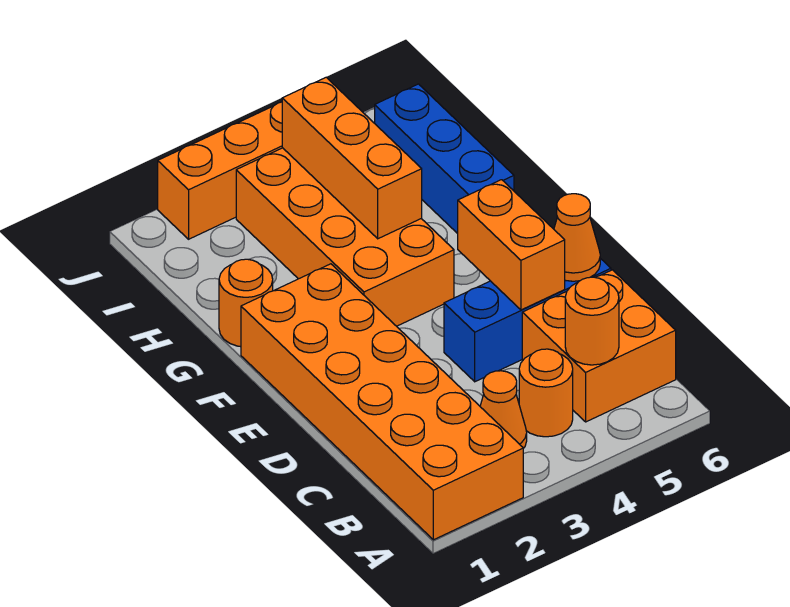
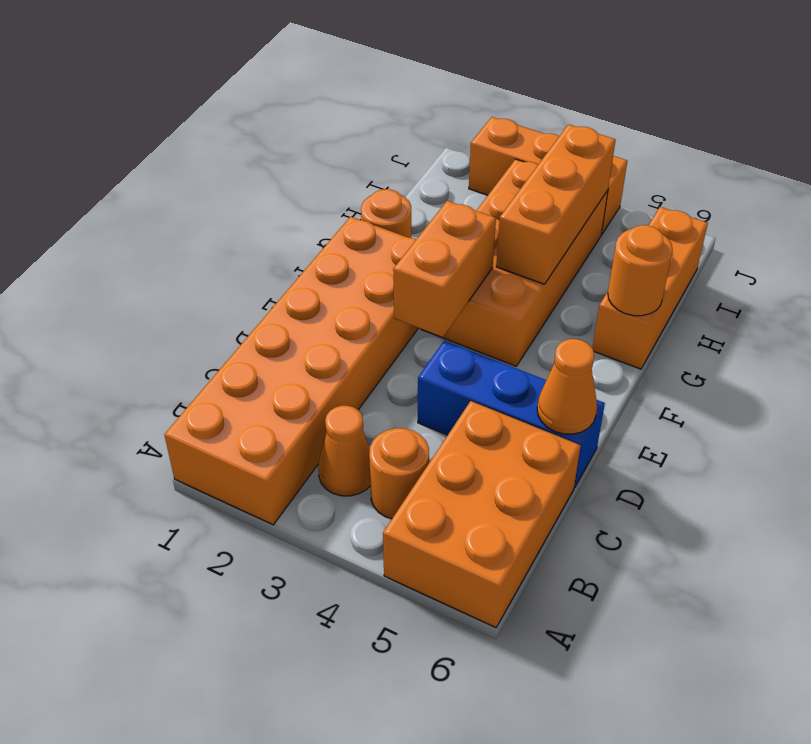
orange brick B5:C6 level 1 -> orange brick A5:C6 level 1
orange round brick B5 level 2 -> orange round brick G6 level 2
orange brick D5:E5 level 2 -> orange brick E3:F3 level 2
blue brick G6:I6 level 1 -> orange brick G6:I6 level 1

